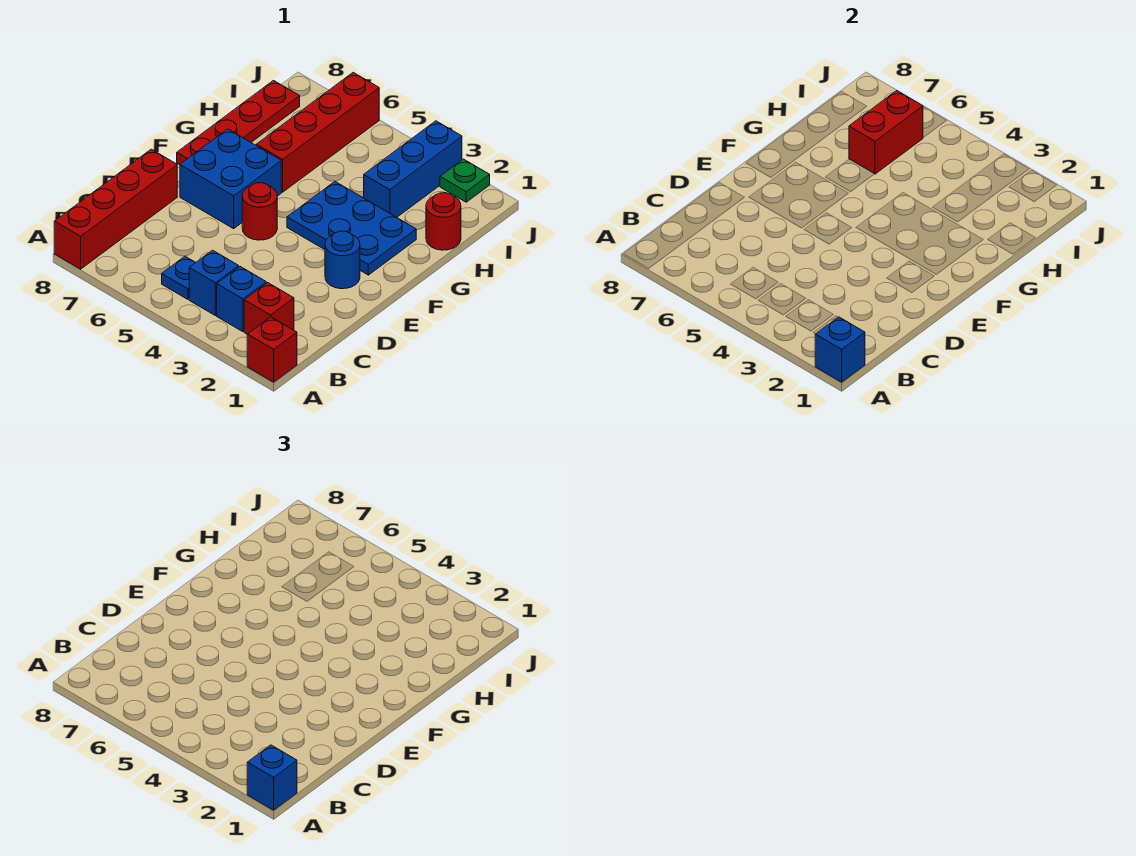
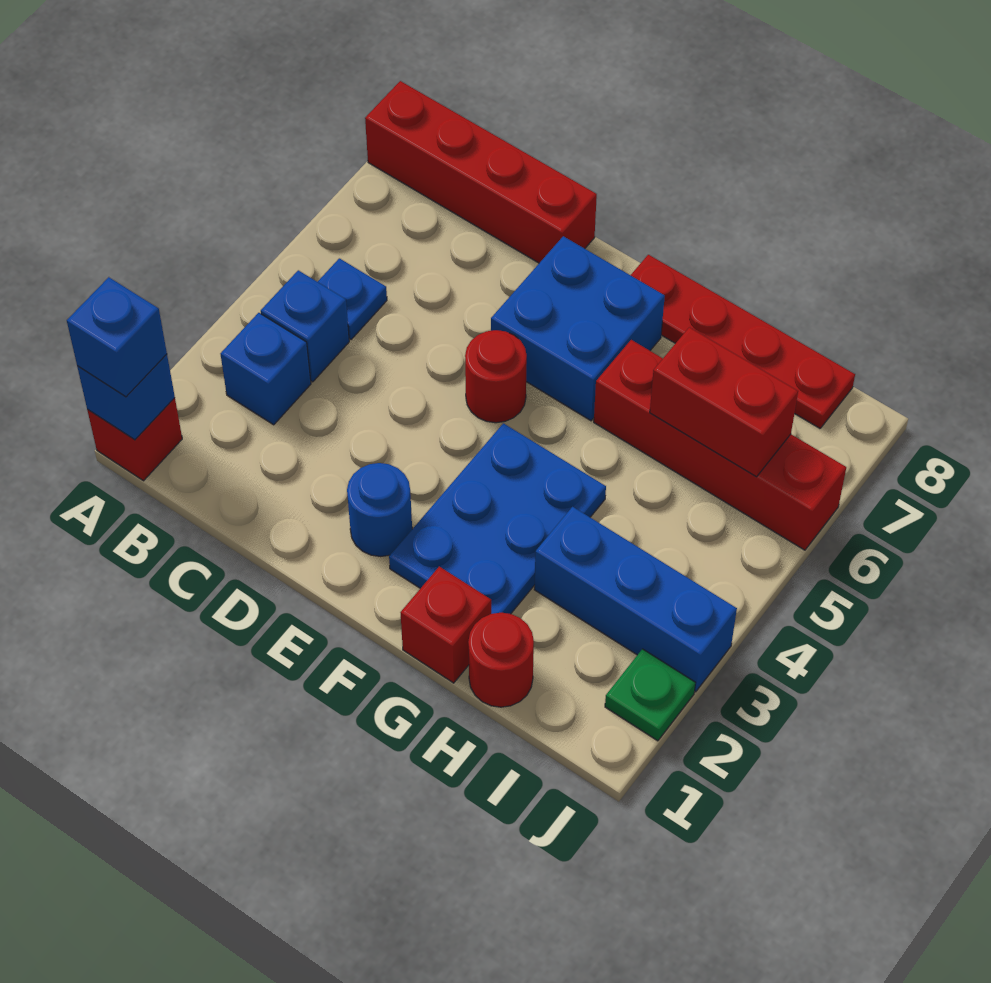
red brick B2 level 1 -> red brick G1 level 1

